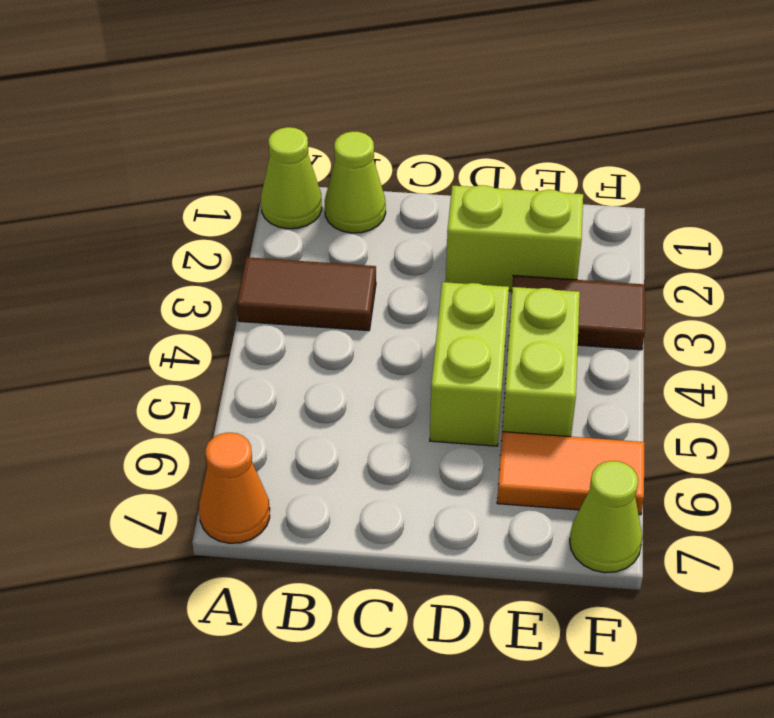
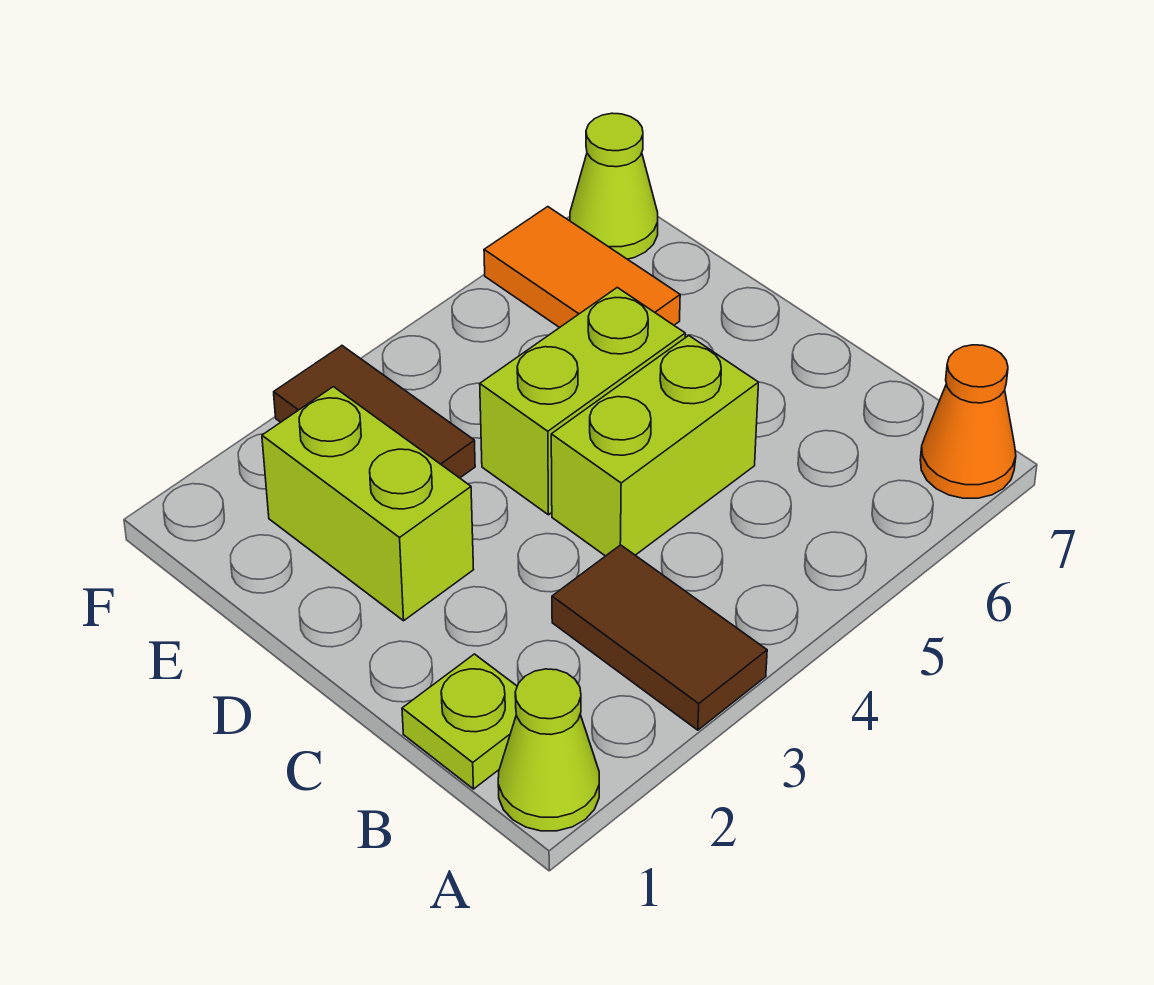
lime cone B1 level 1 -> lime plate B1 level 1
lime brick E4:E5 level 1 -> lime brick C4:C5 level 1

